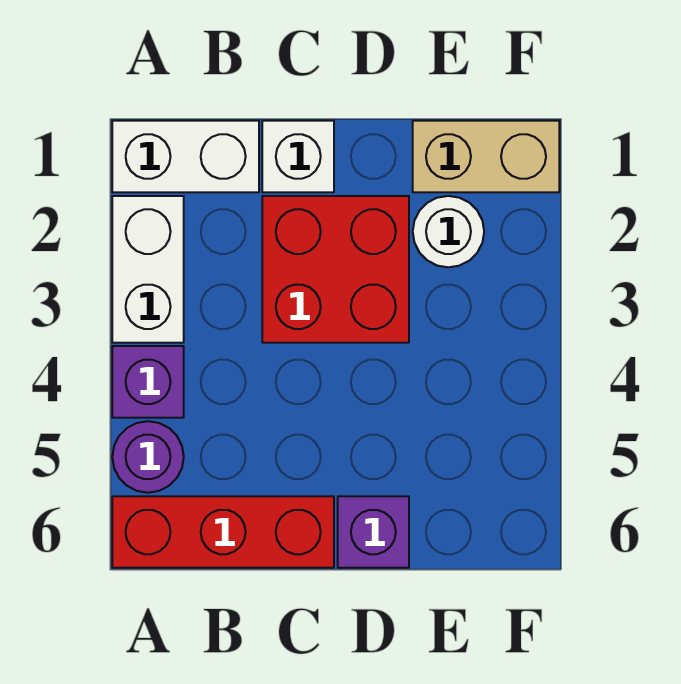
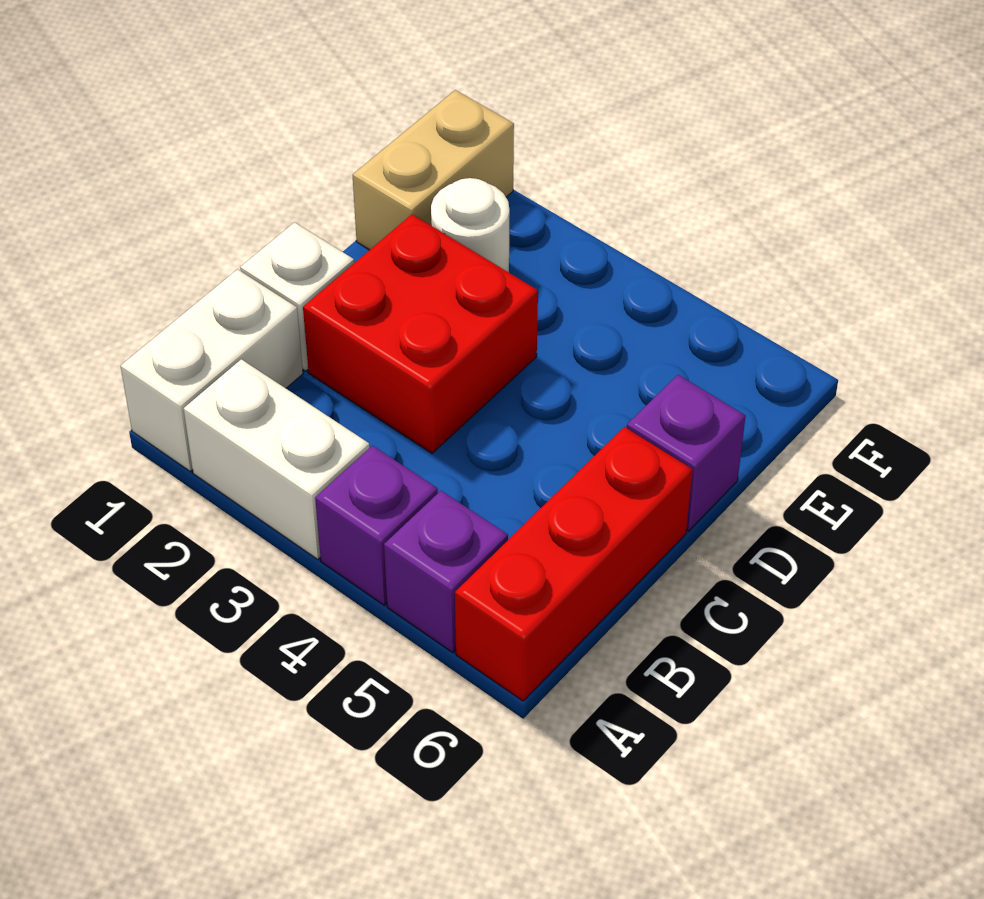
purple round brick A5 level 1 -> purple brick A5 level 1

